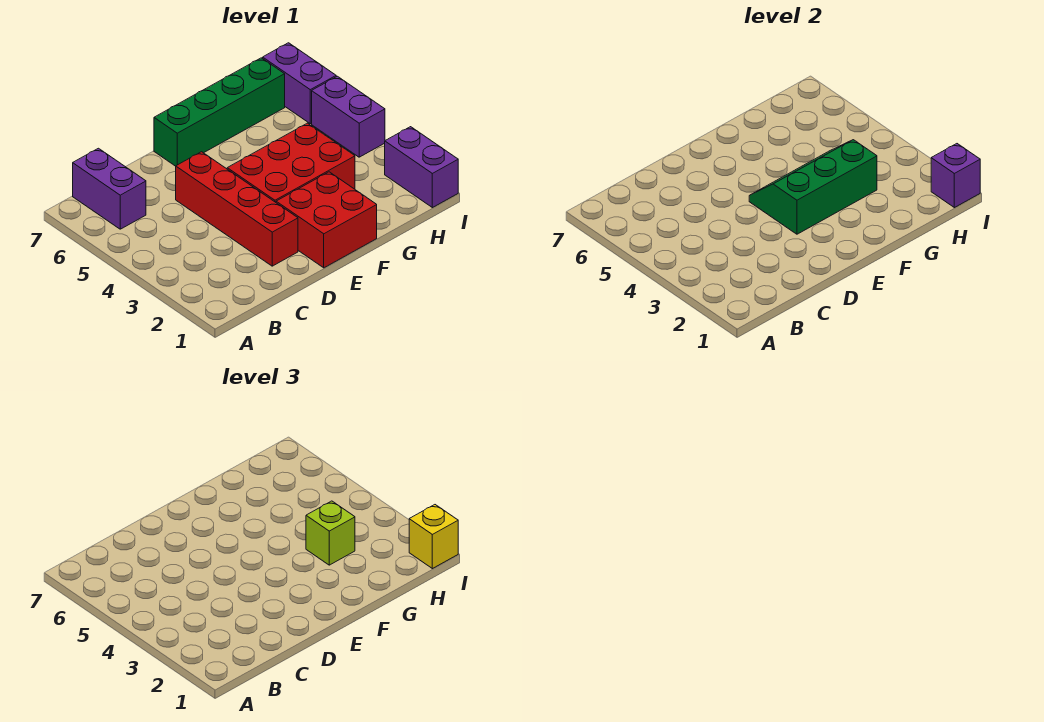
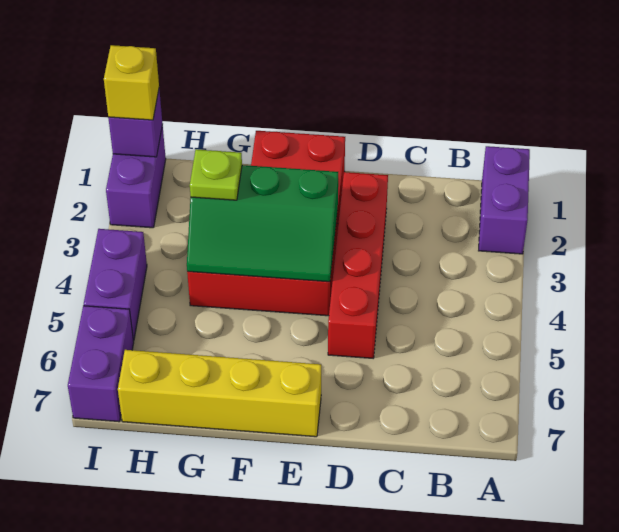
purple brick B6:B7 level 1 -> purple brick A1:A2 level 1
green brick E7:H7 level 1 -> yellow brick E7:H7 level 1
lime brick G3 level 3 -> lime plate G3 level 3

